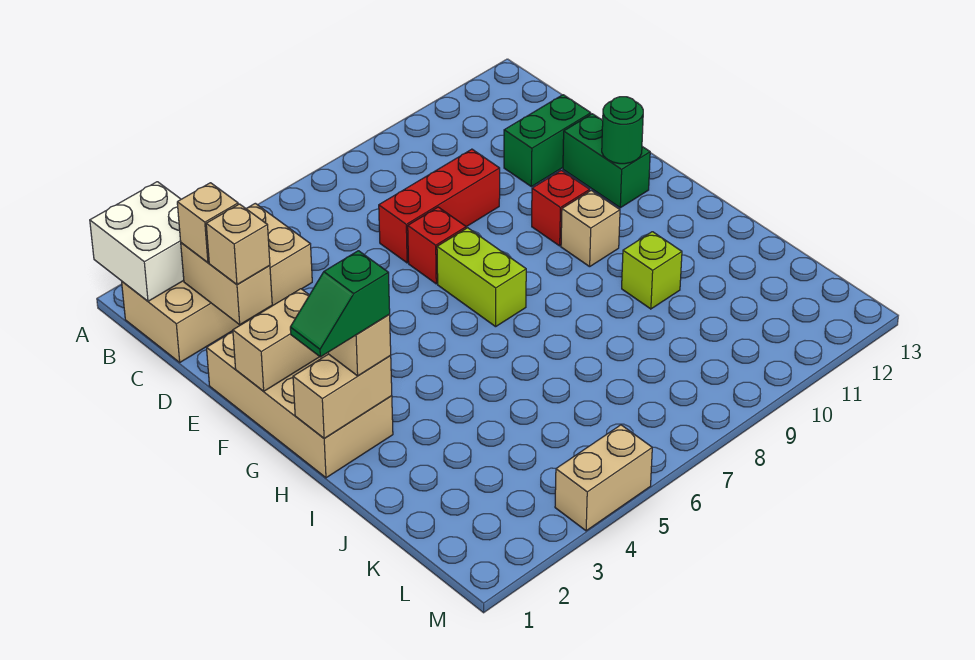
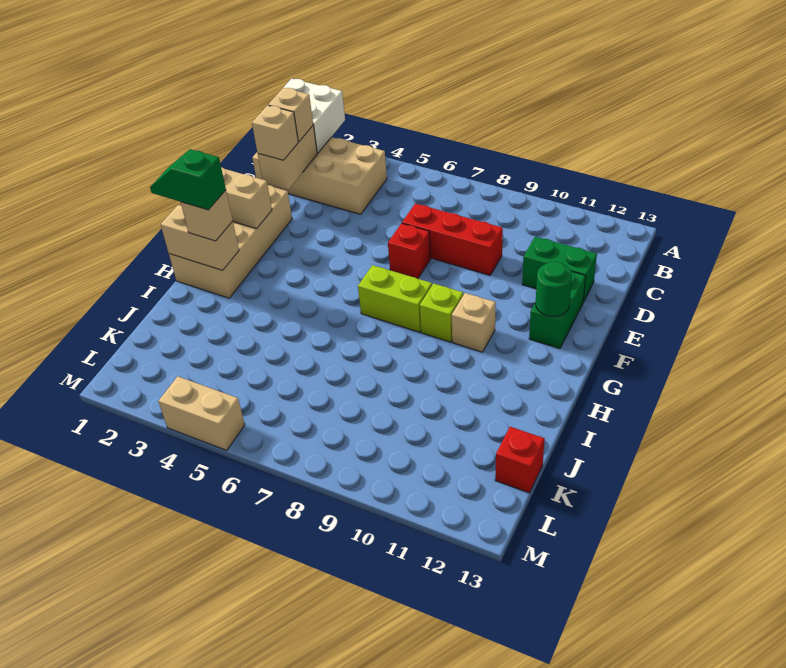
lime brick F7:G7 level 1 -> lime brick G7:G8 level 1
red brick F10 level 1 -> red brick K13 level 1
lime brick I10 level 1 -> lime brick G9 level 1

